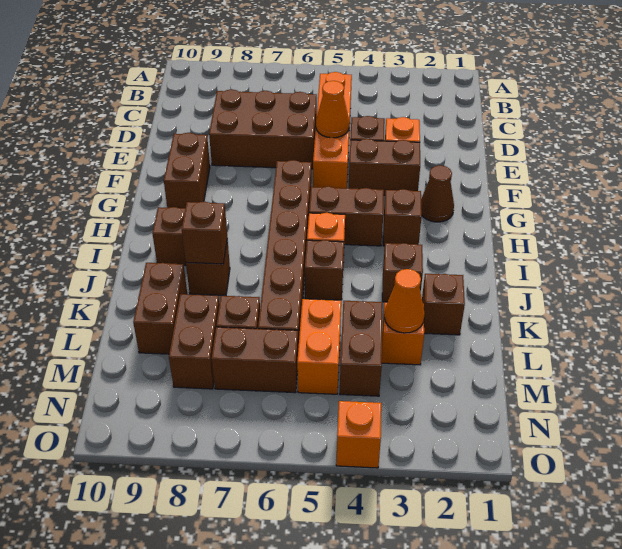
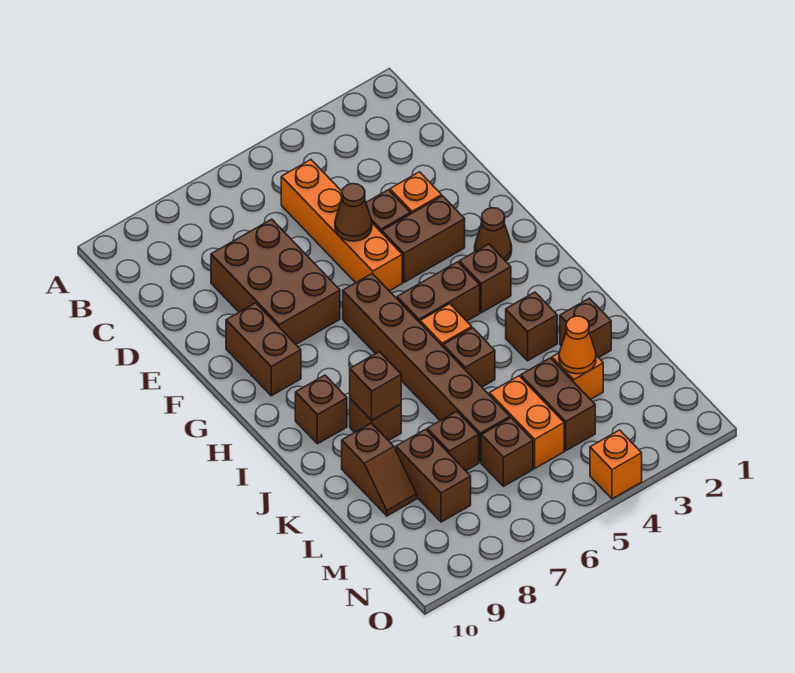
brown brick D6:E8 level 1 -> brown brick D7:F8 level 1
orange cone E5 level 2 -> brown cone E5 level 2
brown brick K9:L9 level 1 -> brown slope K9:L9 level 1 top K
brown brick M6:M7 level 1 -> brown brick M6 level 1

